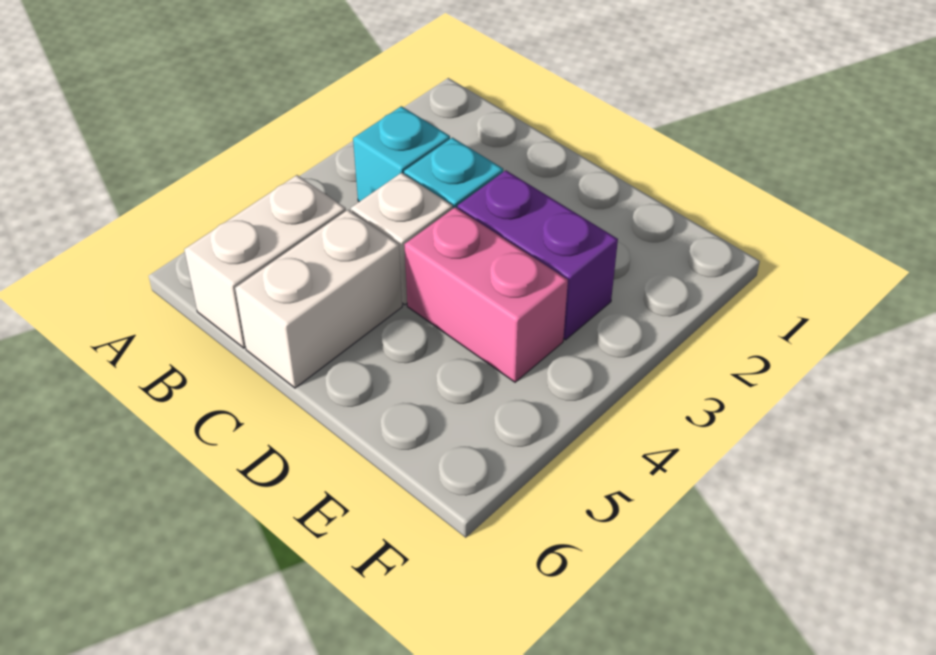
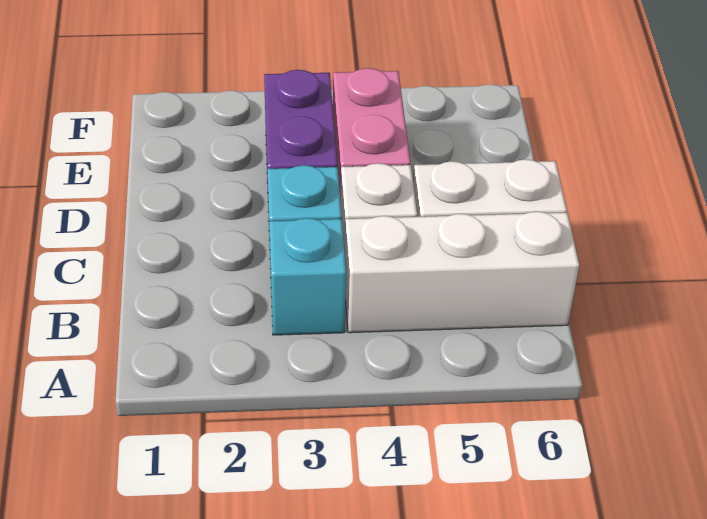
white brick B5:B6 level 1 -> white brick B4:B6 level 1

